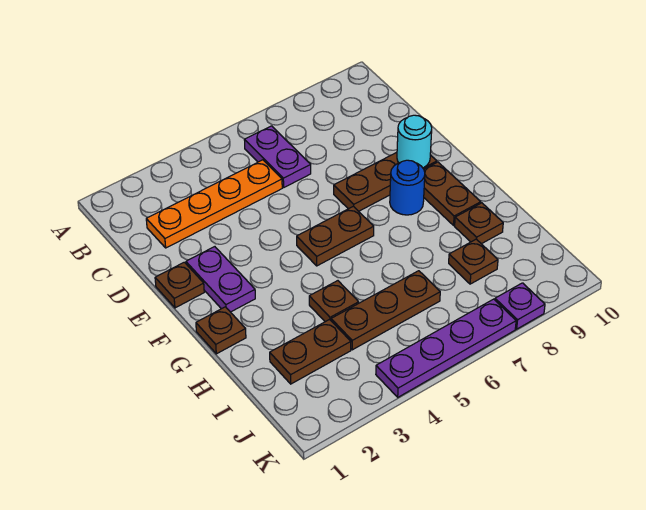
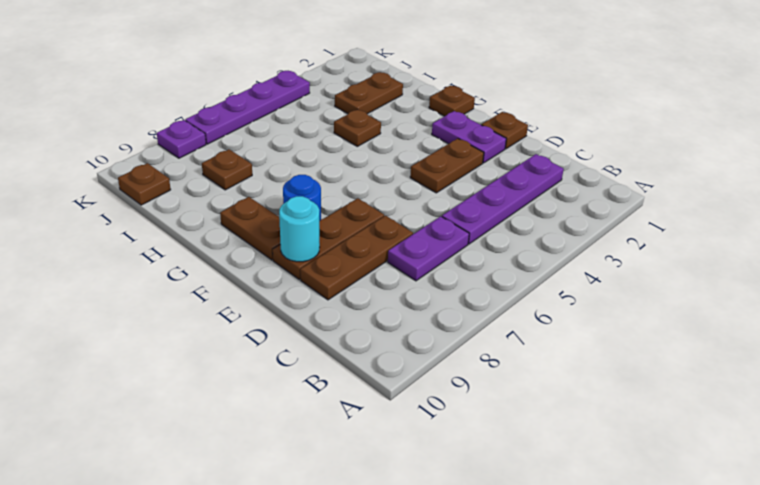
purple plate B6:C6 level 1 -> purple plate C6:C7 level 1
orange plate C2:C5 level 1 -> purple plate C2:C5 level 1
brown plate F5:F6 level 1 -> brown plate E3:E4 level 1
brown plate H9 level 1 -> brown plate J10 level 1
brown plate I4:I6 level 1 -> brown plate D7:D9 level 1

